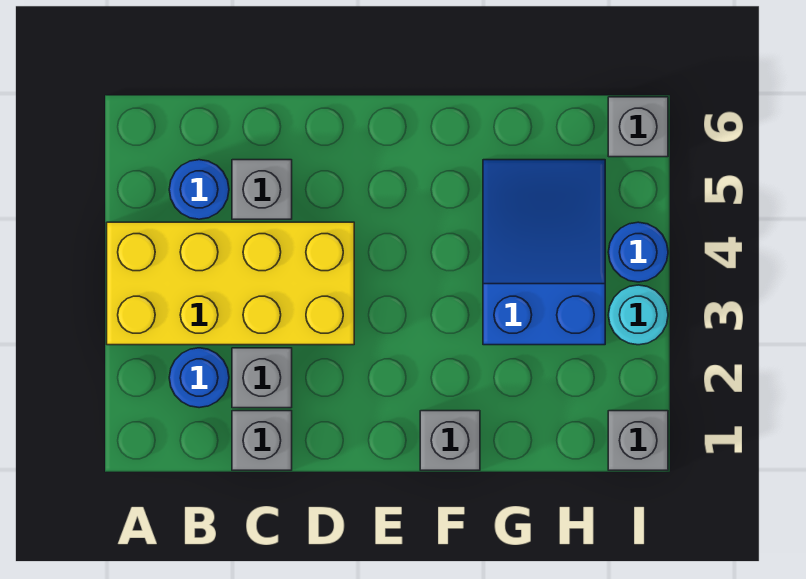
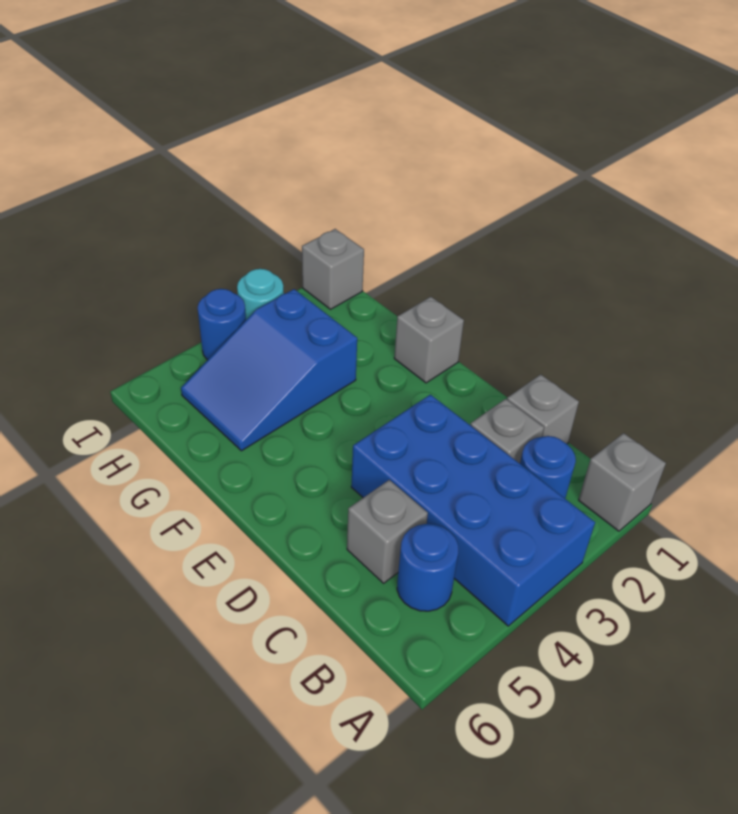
yellow brick A3:D4 level 1 -> blue brick A3:D4 level 1
grey brick I6 level 1 -> grey brick A1 level 1

